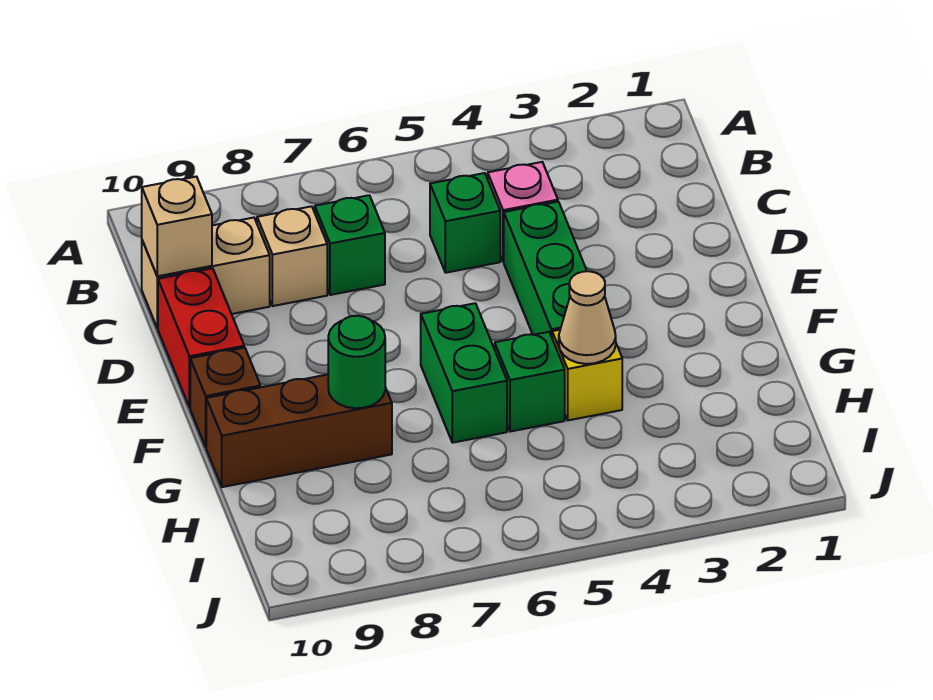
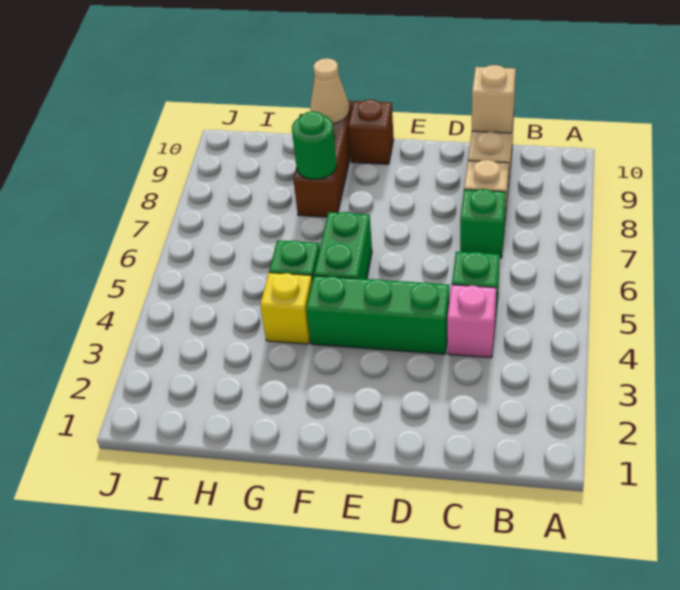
red brick D10:E10 level 1 -> none
green brick F6:G6 level 1 -> green brick F5:F6 level 1
tan cone G4 level 2 -> tan cone G10 level 2

